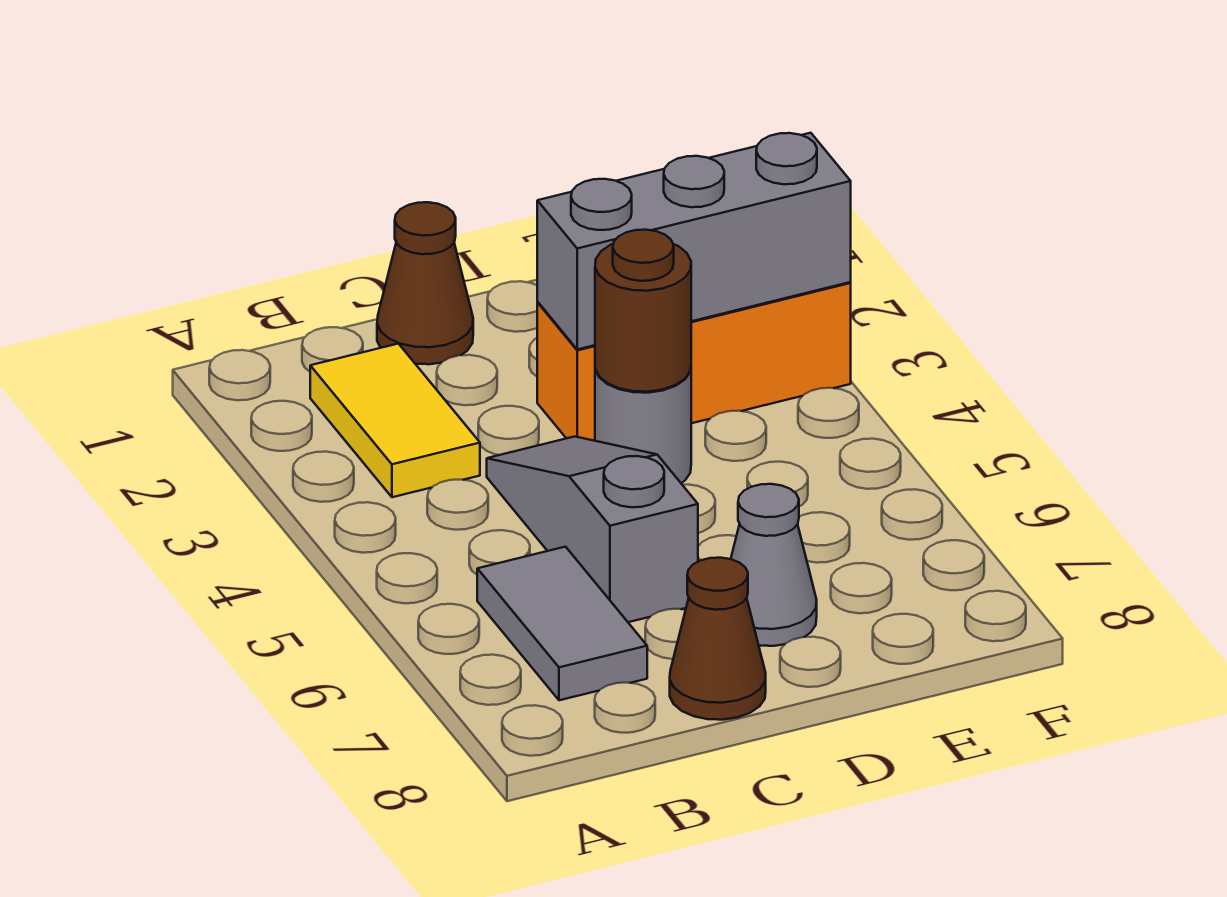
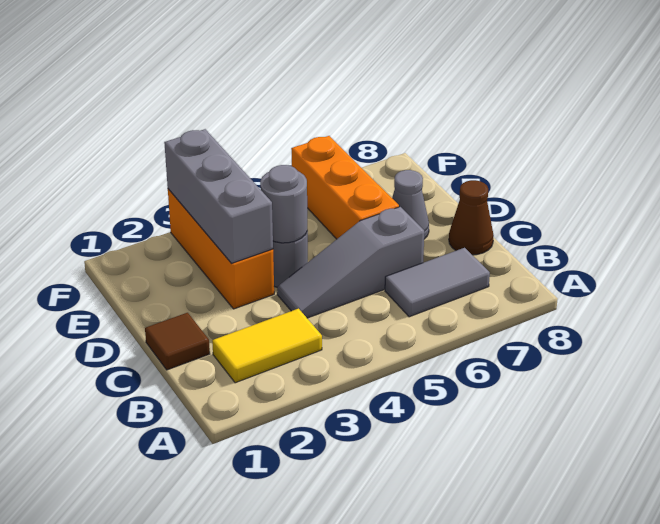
brown cone C1 level 1 -> brown tile C1 level 1
brown round brick D4 level 2 -> grey round brick D4 level 2
none -> orange brick D6:F6 level 1

